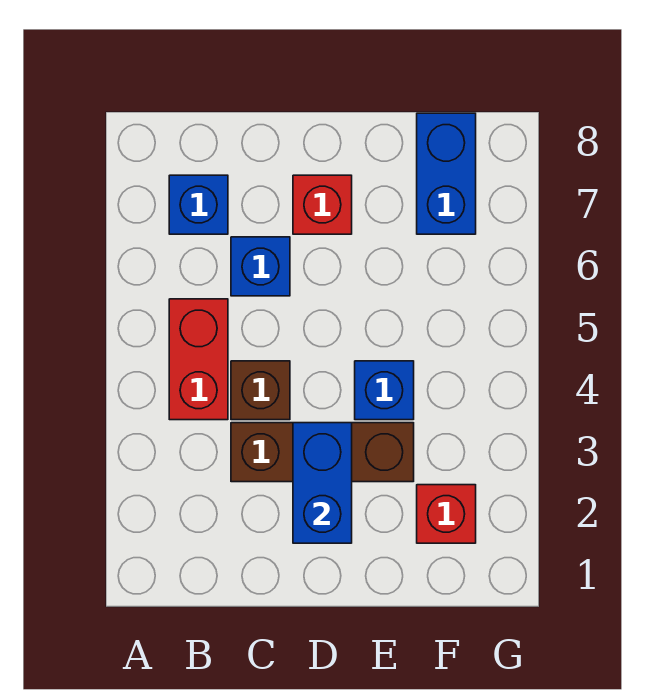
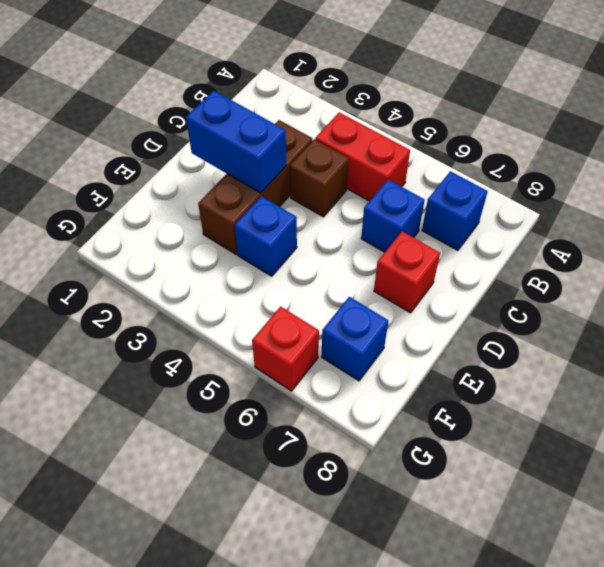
red brick F2 level 1 -> red brick G6 level 1
blue brick F7:F8 level 1 -> blue brick F7 level 1

